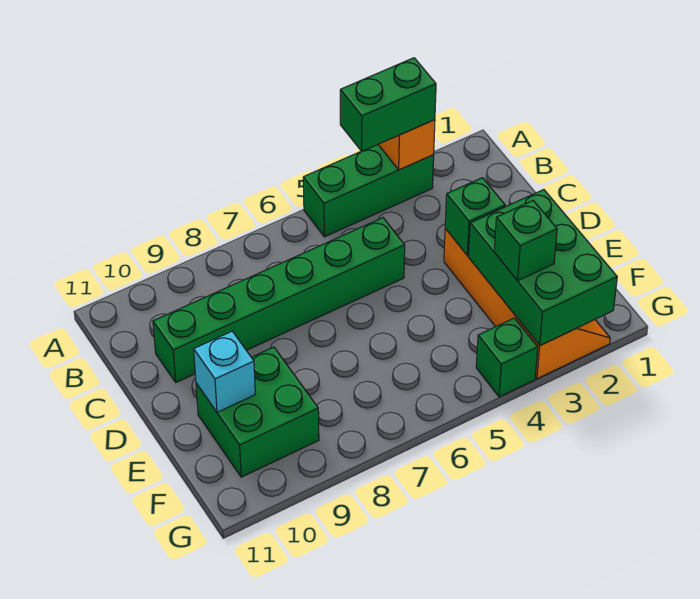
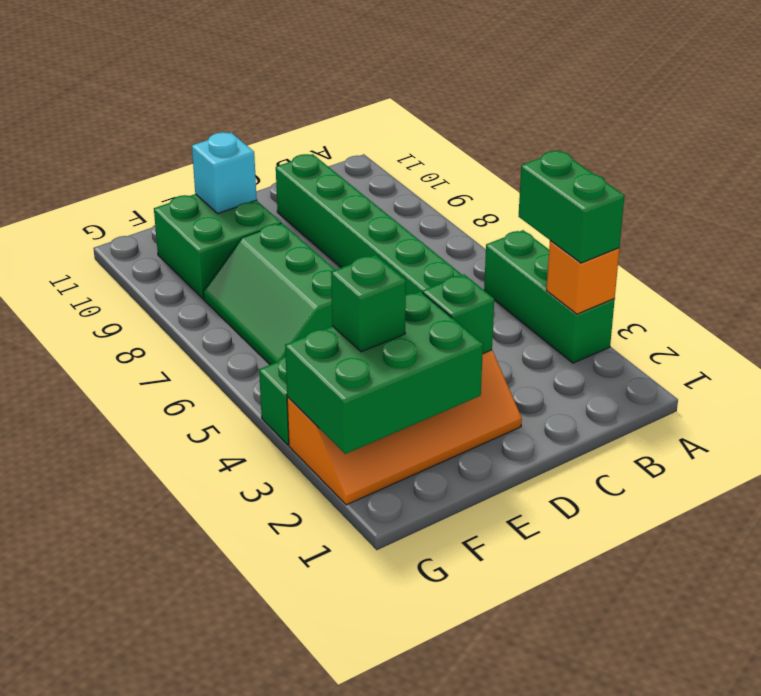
none -> green slope E6:F8 level 1 top E

